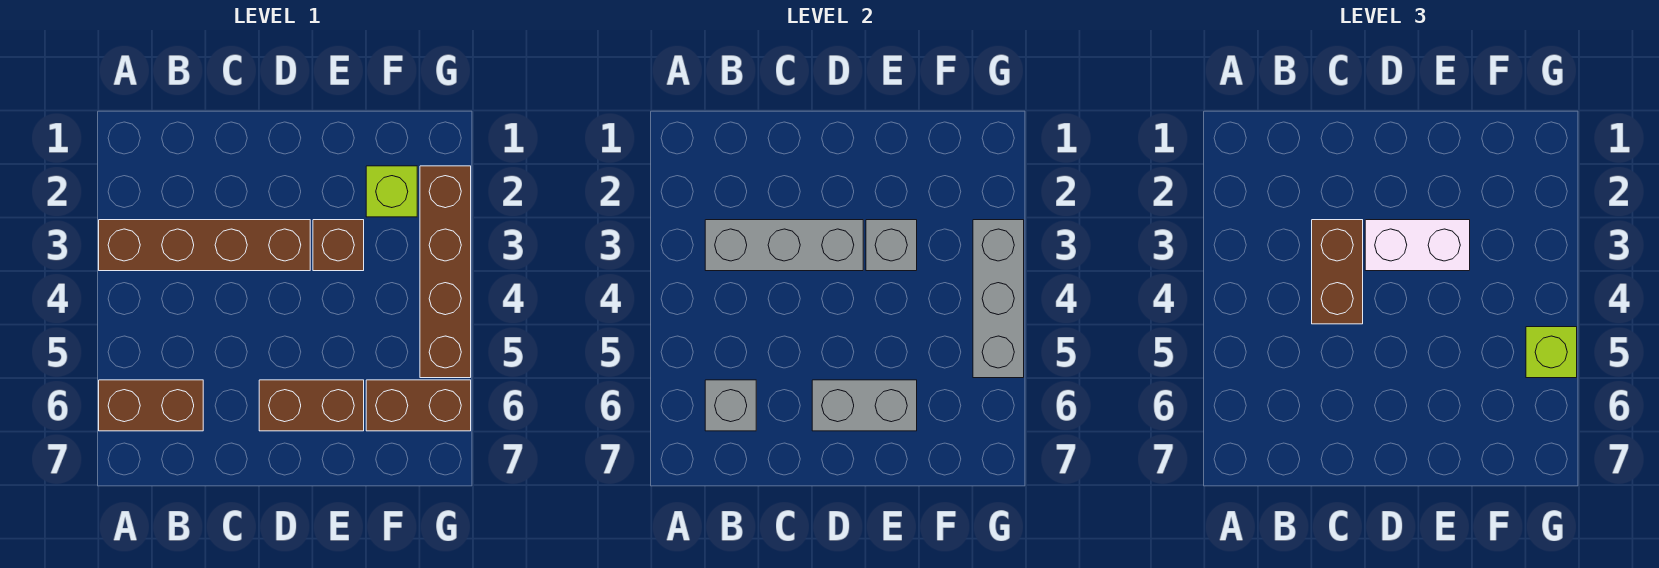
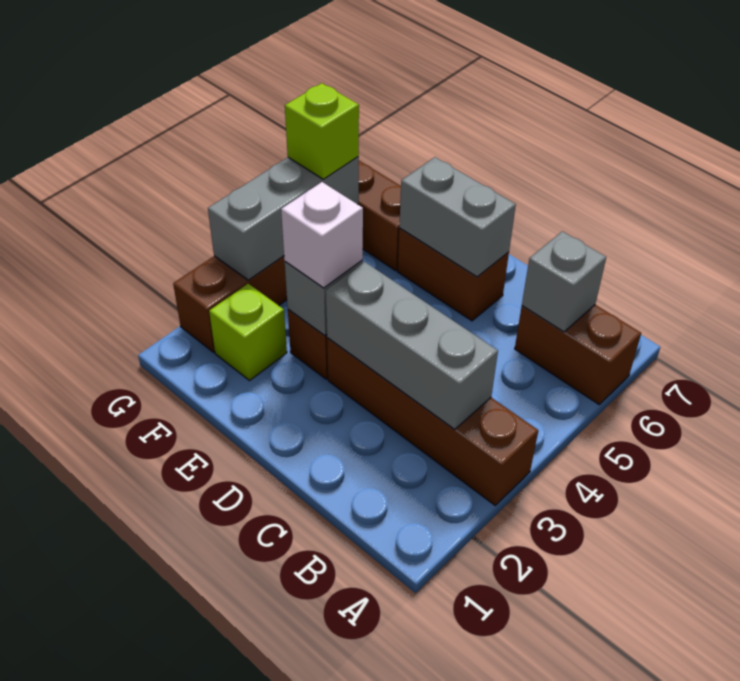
brown brick C3:C4 level 3 -> none
white brick D3:E3 level 3 -> white brick E3 level 3

